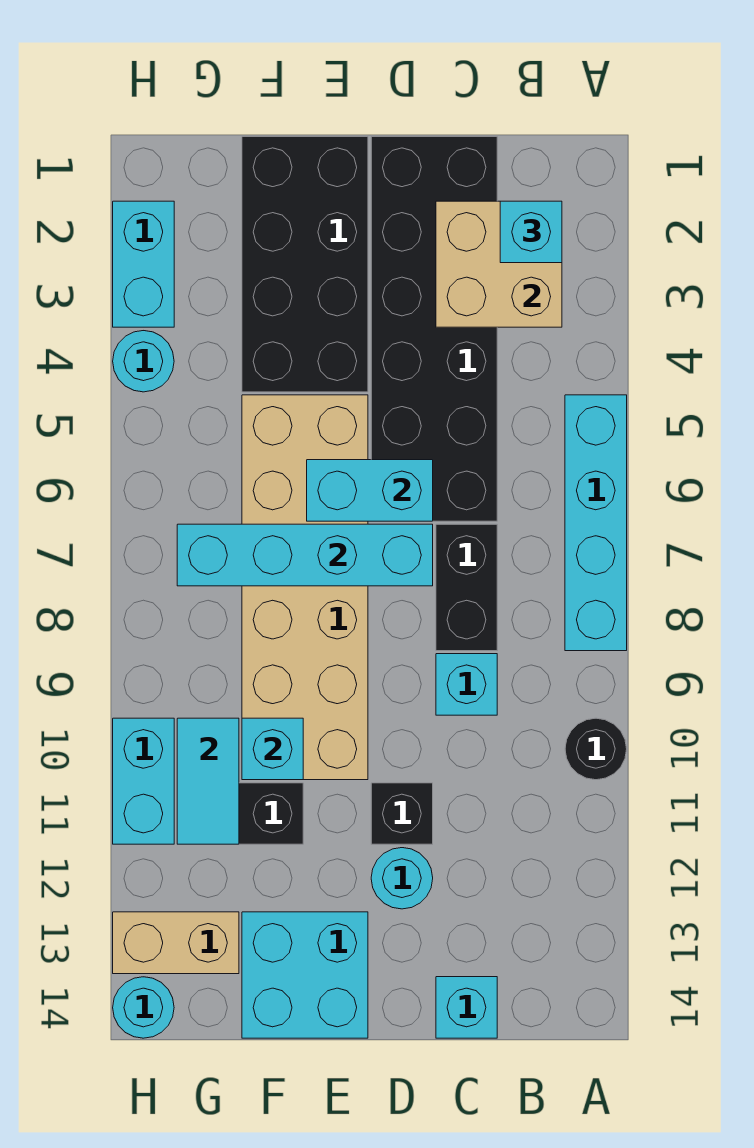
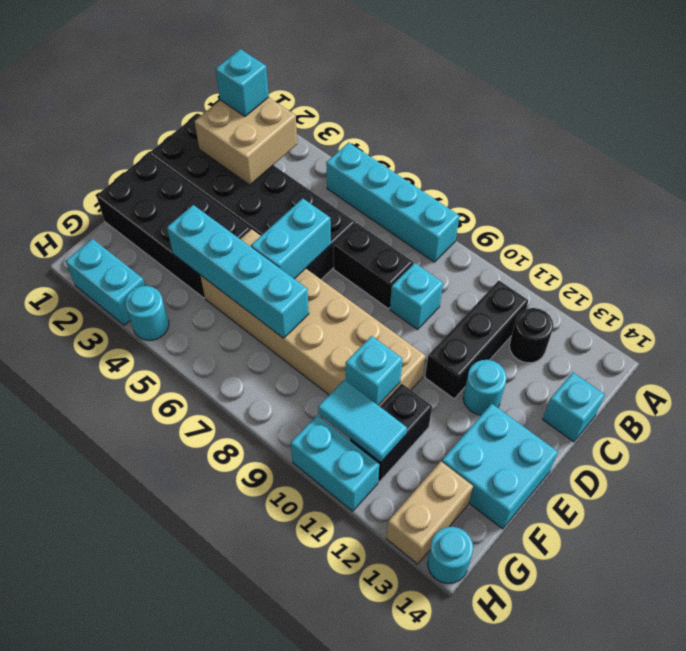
black round brick A10 level 1 -> black round brick B12 level 1
cyan brick D7:G7 level 2 -> cyan brick F4:F7 level 2
black brick D11 level 1 -> black brick B11:D11 level 1

